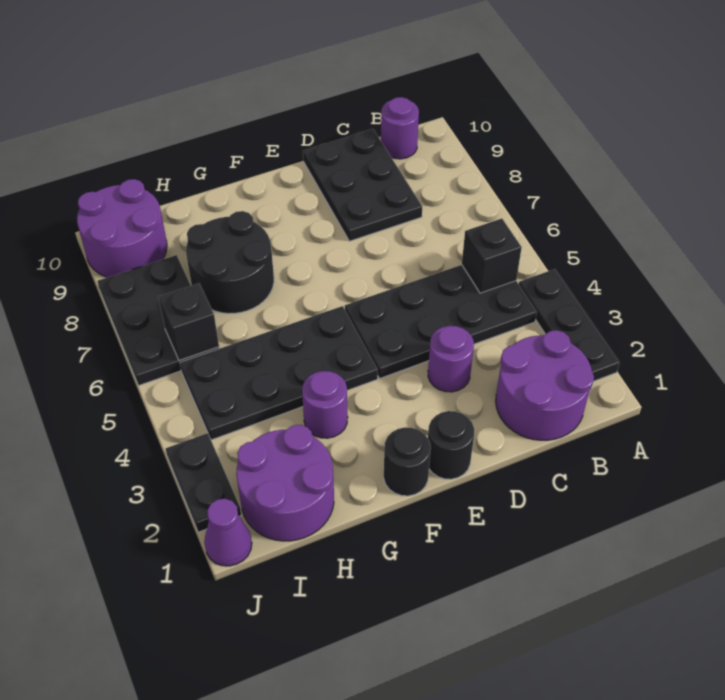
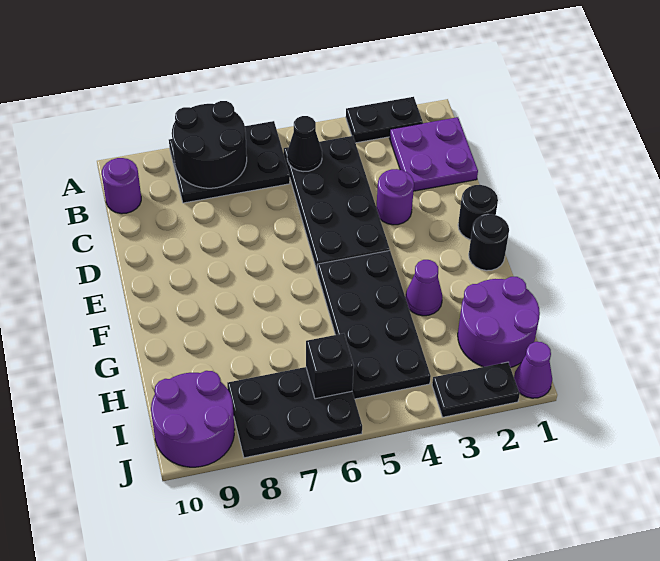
black plate A2:A4 level 1 -> black plate A2:A3 level 1
purple round brick B1:C2 level 1 -> purple plate B1:C2 level 1
black brick B5 level 2 -> black cone B5 level 2
black plate C8:D10 level 1 -> black plate A6:B8 level 1
purple round brick G3 level 1 -> purple cone G3 level 1
black round brick G7:H8 level 1 -> black round brick A7:B8 level 2

